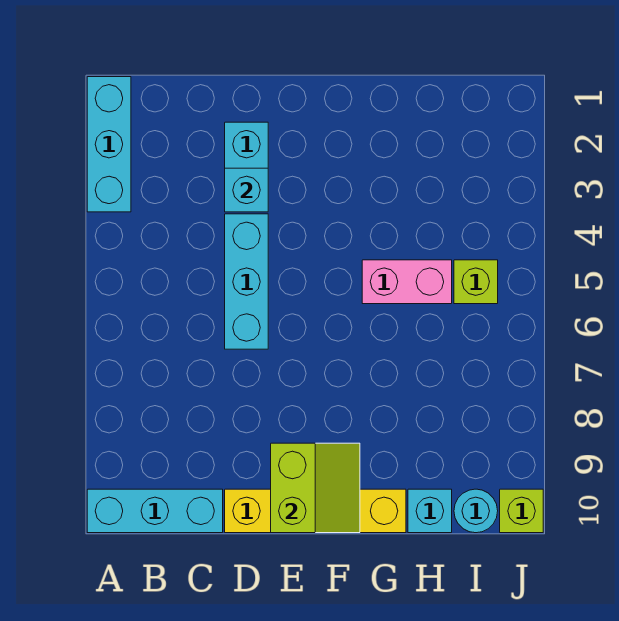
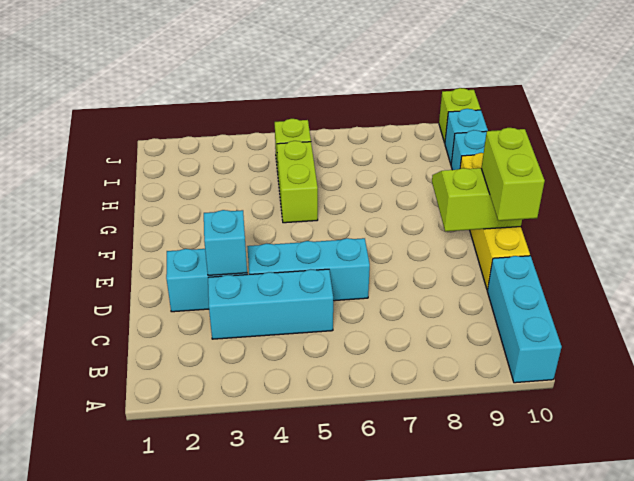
cyan brick A1:A3 level 1 -> cyan brick C3:C5 level 1
none -> lime brick D10:E10 level 3
pink brick G5:H5 level 1 -> lime brick G5:H5 level 1
cyan round brick I10 level 1 -> cyan brick I10 level 1

